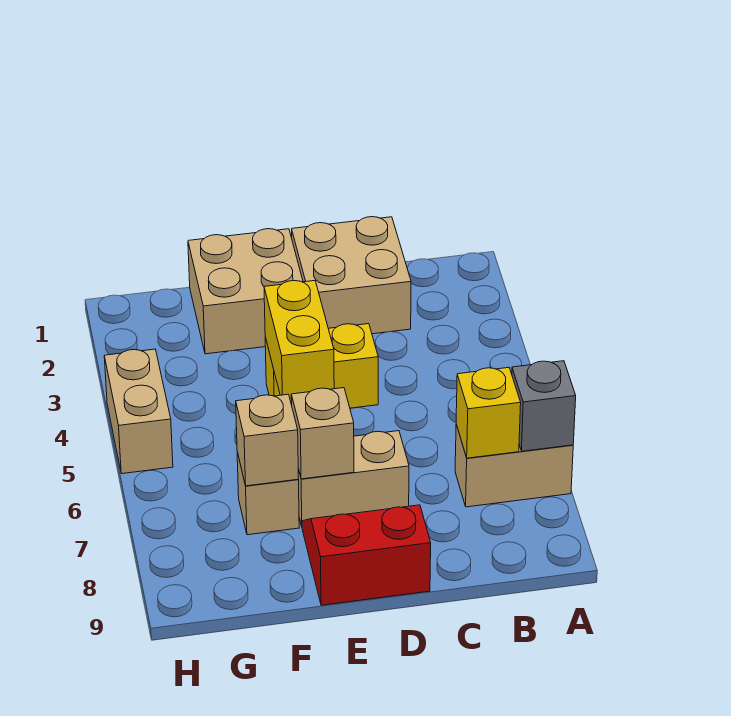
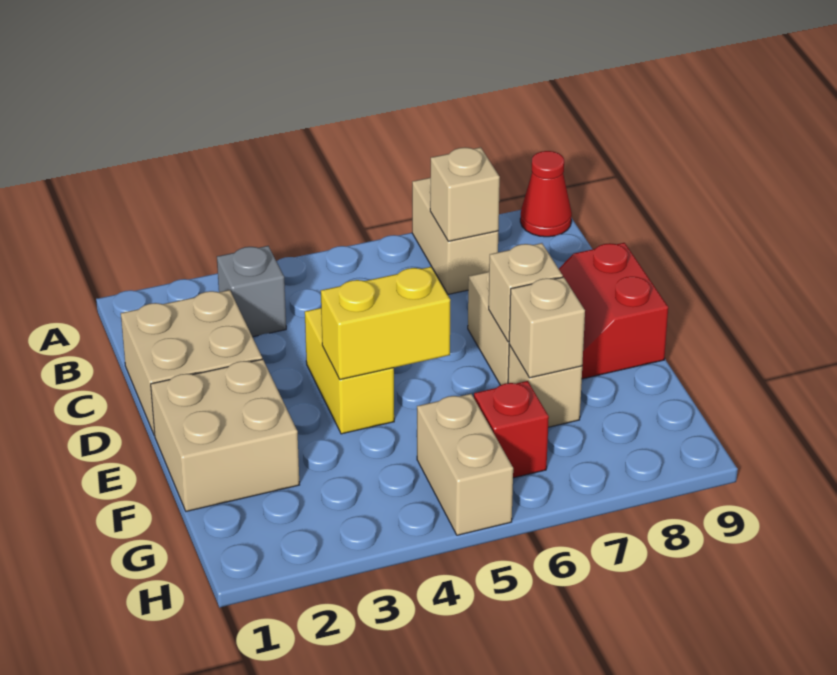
grey brick A7 level 2 -> grey brick B3 level 1
none -> red cone A9 level 1
yellow brick B7 level 2 -> tan brick B7 level 2
none -> red brick G6 level 1
tan brick H4:H5 level 1 -> tan brick G5:H5 level 1

